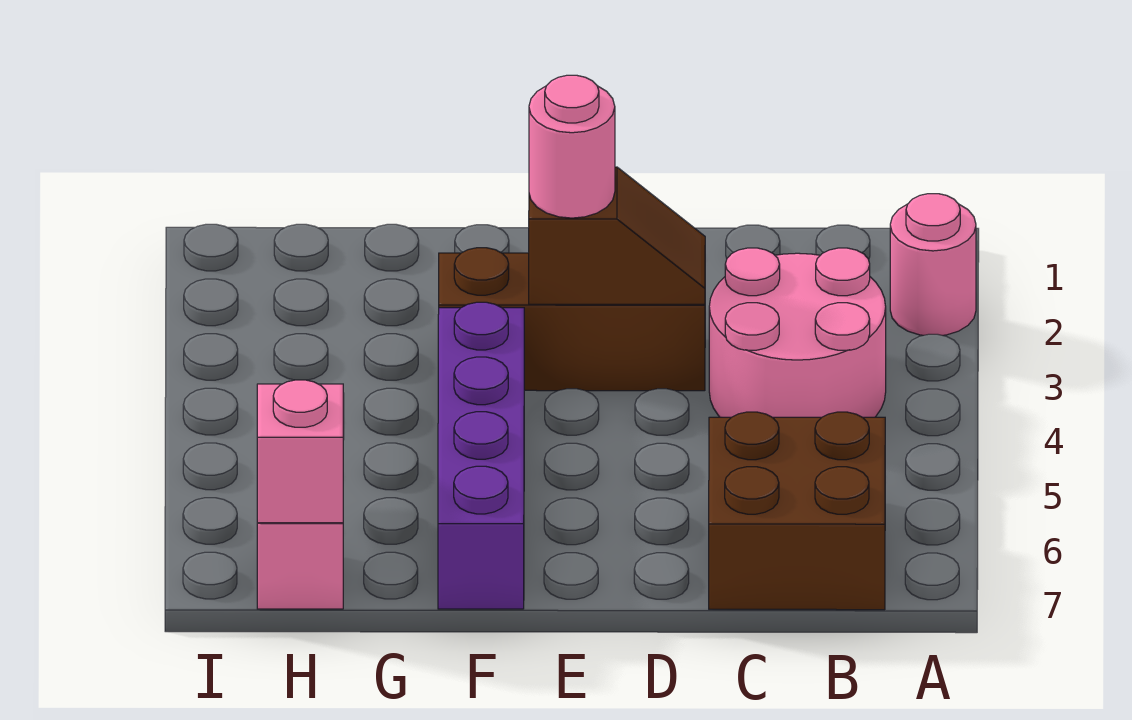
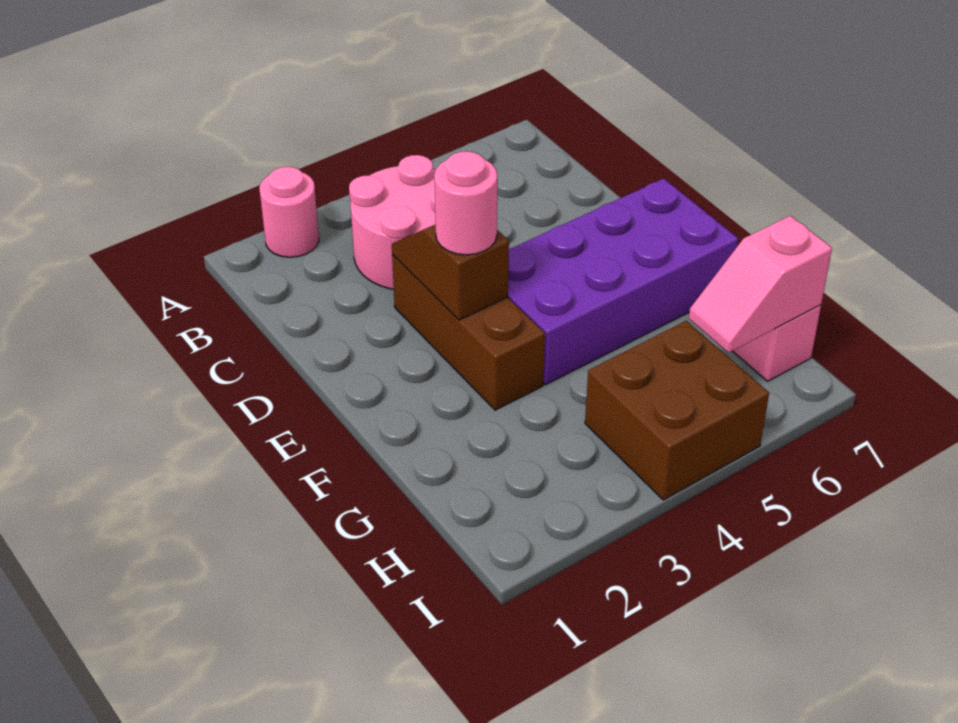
brown brick B6:C7 level 1 -> brown brick H4:I5 level 1
purple brick F4:F7 level 1 -> purple brick E4:F7 level 1

